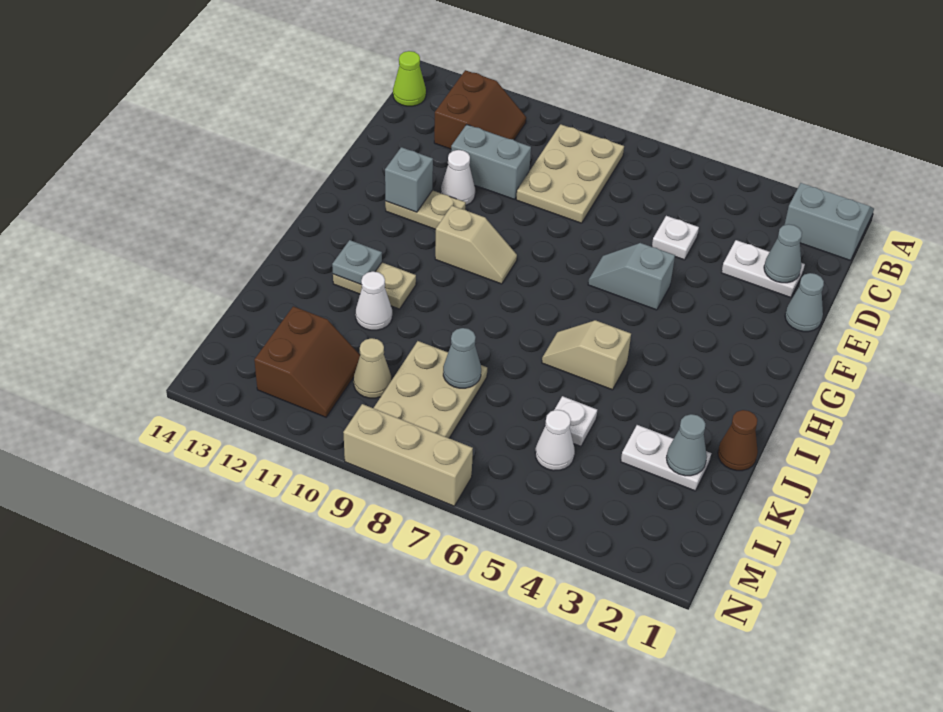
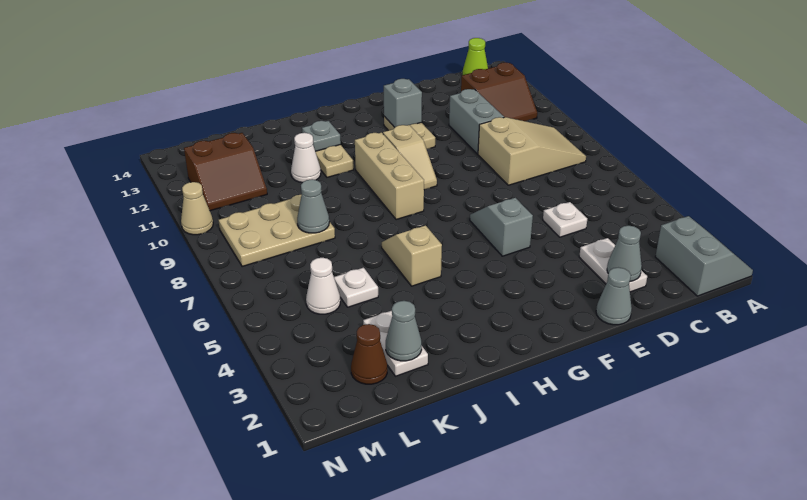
tan plate B8:D9 level 1 -> tan slope B8:D9 level 1 top D
white cone E11 level 1 -> none
brown cone J1 level 1 -> brown cone L2 level 1
tan cone L10 level 1 -> tan cone N10 level 1
tan brick N7:N9 level 1 -> tan brick H8:H10 level 1

